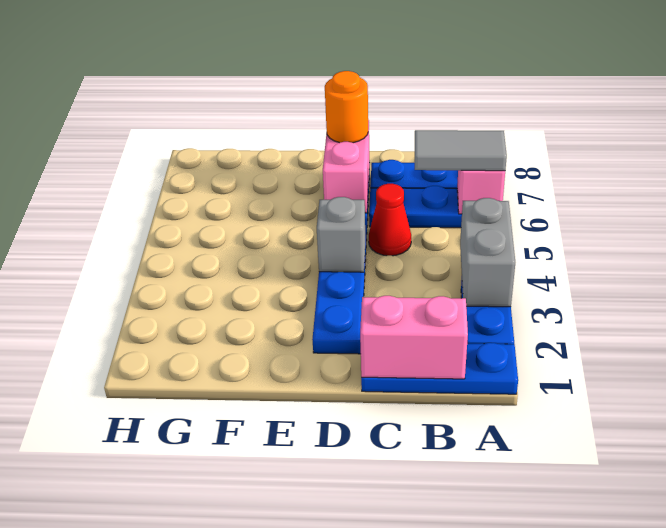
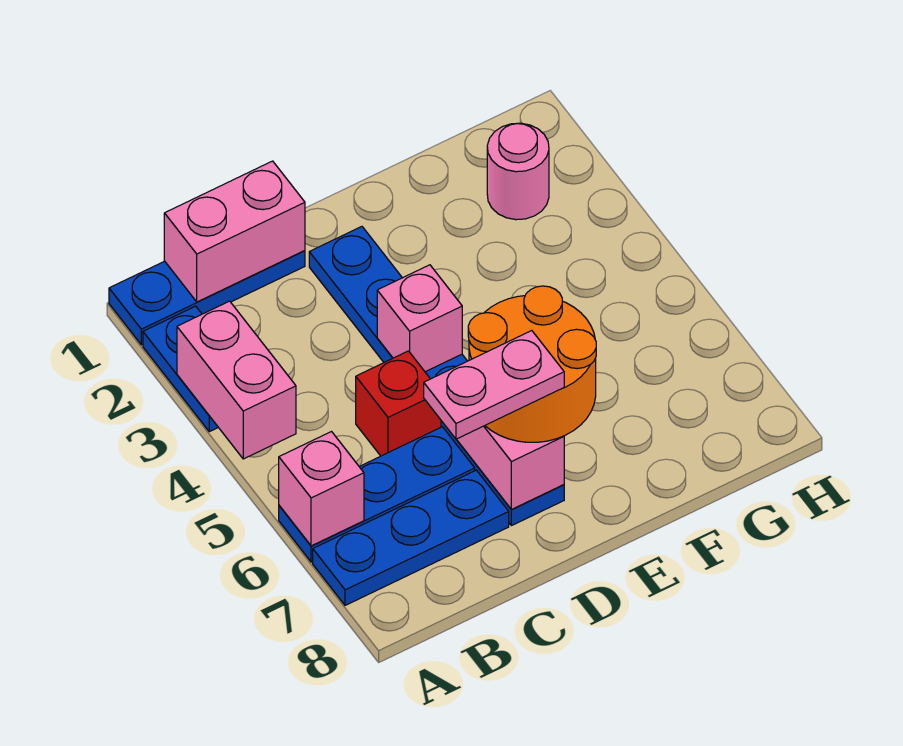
grey brick A3:A4 level 2 -> pink brick A3:A4 level 2
grey tile A6:B6 level 3 -> none
red cone C5 level 1 -> red brick C5 level 1
none -> pink plate C7:D7 level 4
grey brick D4 level 2 -> pink brick D4 level 2
orange round brick D7 level 3 -> orange round brick D6:E7 level 3
none -> pink round brick G2 level 1

